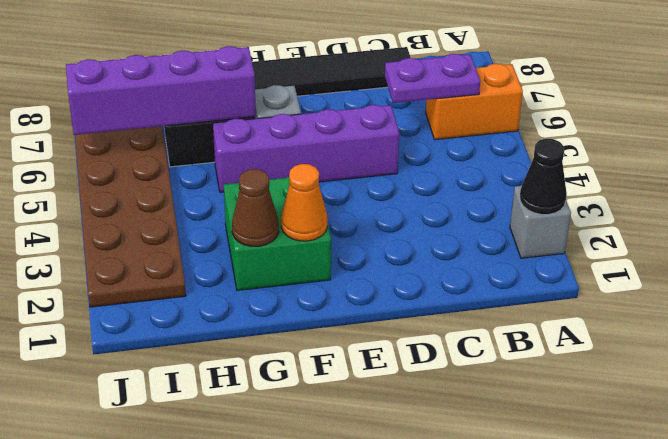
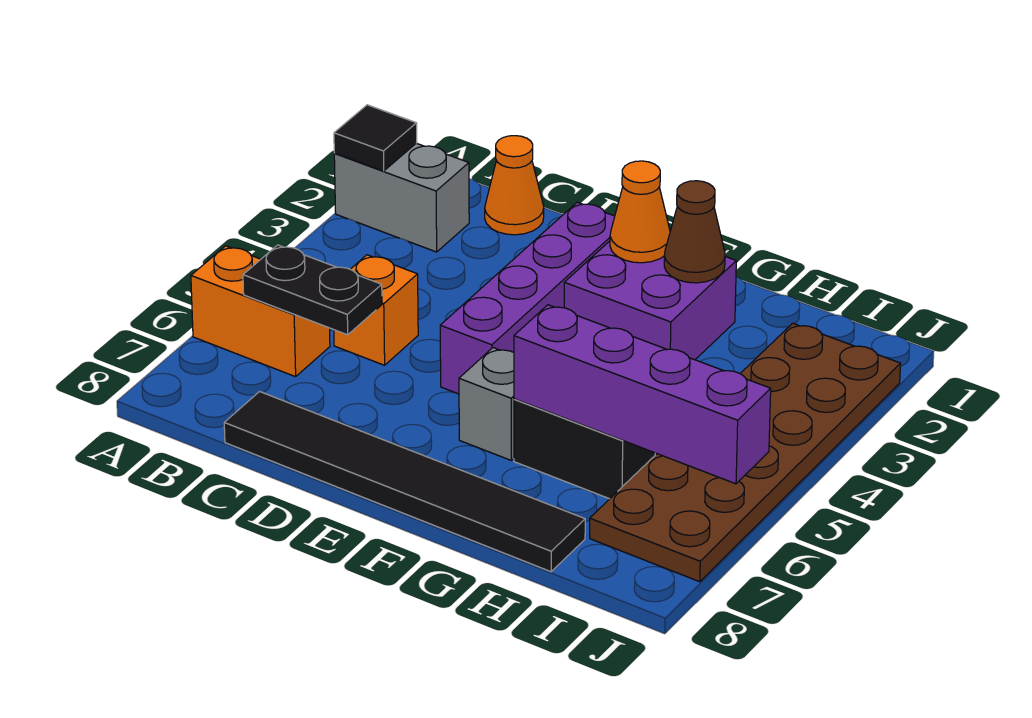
grey brick A2 level 1 -> grey brick A2:B2 level 1
black cone A2 level 2 -> black tile A2 level 2
purple plate B6:C6 level 2 -> black plate B6:C6 level 2
none -> orange cone C1 level 1
none -> orange brick C5 level 1
purple brick D5:G5 level 1 -> purple brick E2:E5 level 1
green brick F2:G3 level 1 -> purple brick F2:G3 level 1

